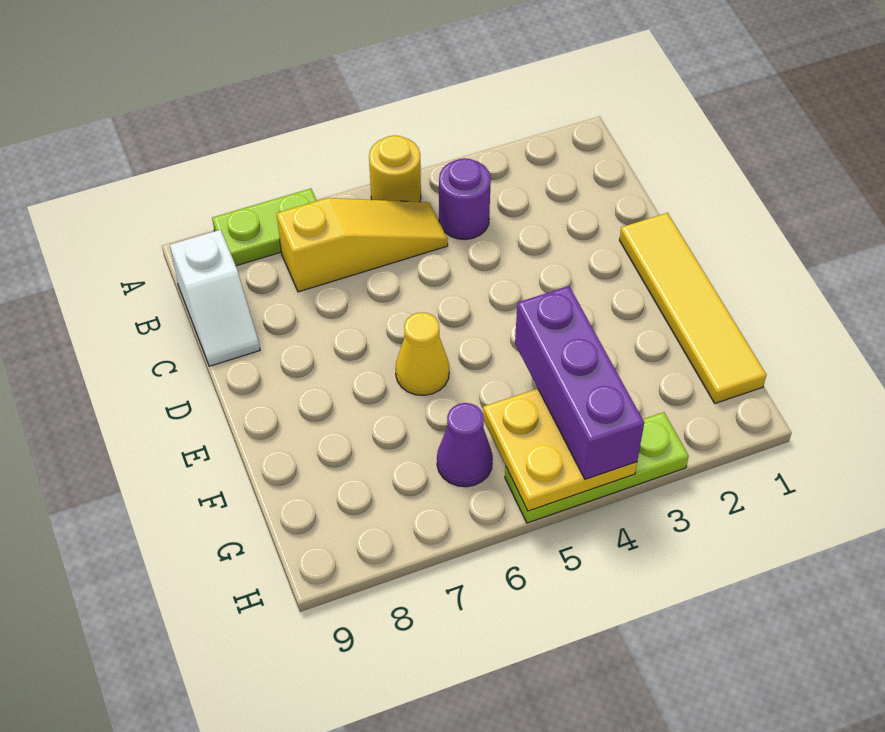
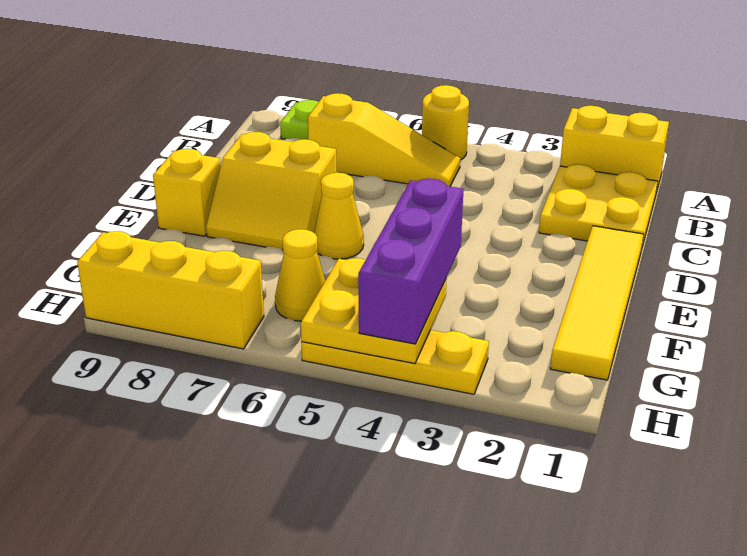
none -> yellow brick A1:A2 level 1
none -> yellow plate B1:C2 level 1
purple round brick B4 level 1 -> none
white slope B9:C9 level 1 top B -> none
none -> yellow slope D7:E8 level 1 top D
none -> yellow brick E9 level 1
purple cone G6 level 1 -> yellow cone G6 level 1
lime plate H3:H5 level 1 -> yellow plate H3:H5 level 1
none -> yellow brick H7:H9 level 1

